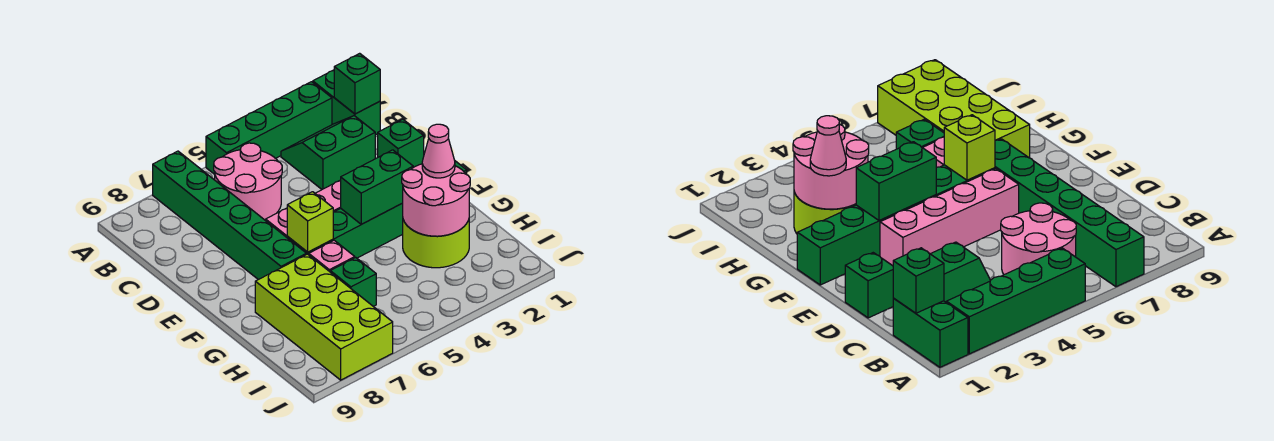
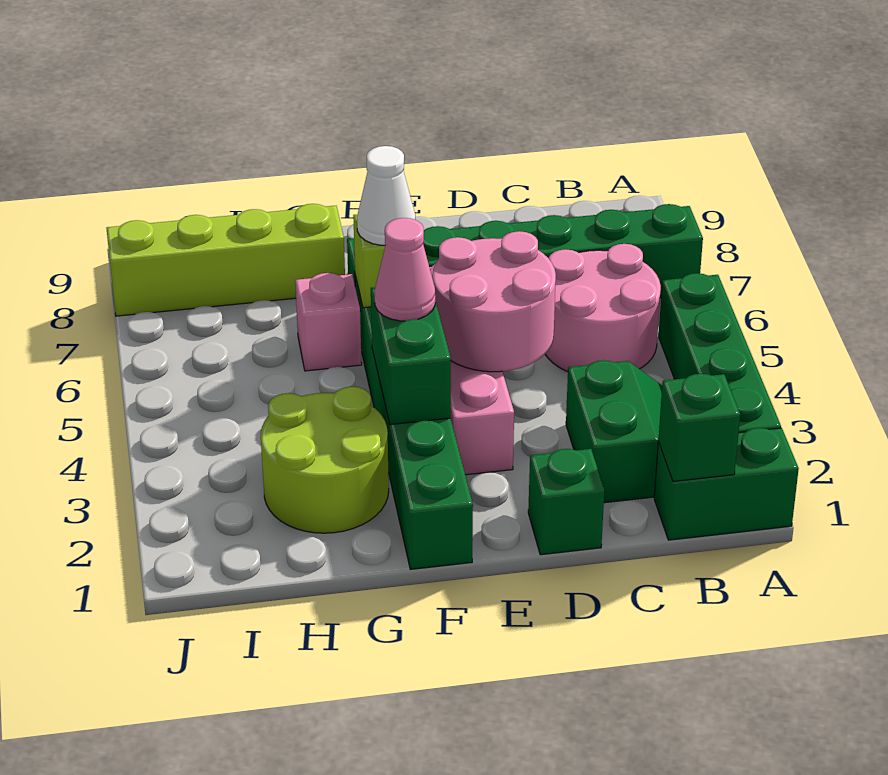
none -> white cone F6 level 3
pink round brick G2:H3 level 2 -> pink round brick D4:E5 level 2
pink cone G2 level 3 -> pink cone F4 level 3
lime brick G7:J8 level 1 -> lime brick G8:J8 level 1
green brick H6 level 1 -> none

